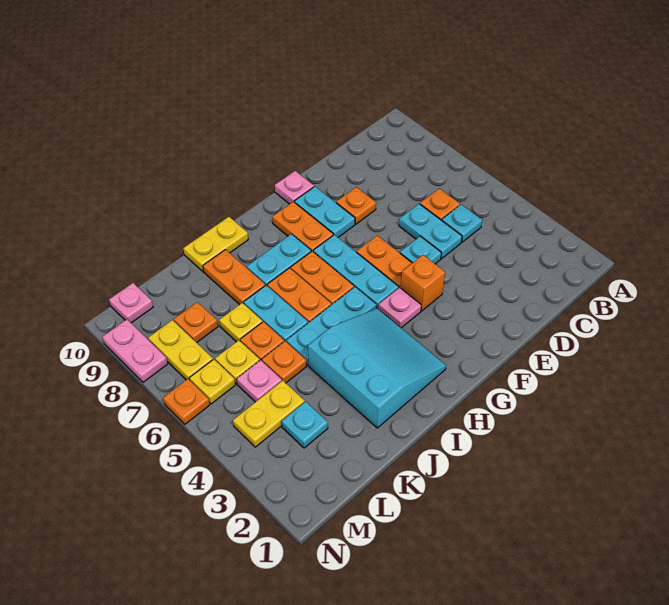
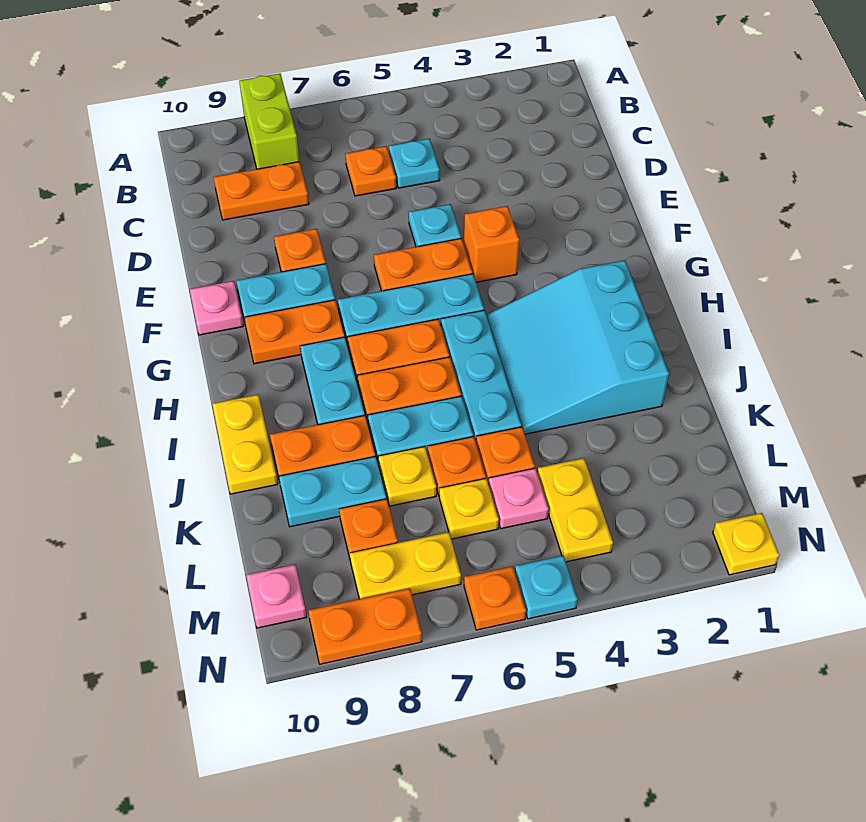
none -> lime brick A8:B8 level 1
none -> orange plate C8:C9 level 1
cyan plate D5:D6 level 1 -> cyan plate K8:K9 level 1
pink plate G4 level 1 -> none
cyan slope H2:J4 level 1 top J -> cyan slope H2:J4 level 1 top 2
cyan plate L3 level 1 -> cyan plate N5 level 1
yellow plate M6 level 1 -> yellow plate N1 level 1
pink plate N8:N9 level 1 -> orange plate N8:N9 level 1

